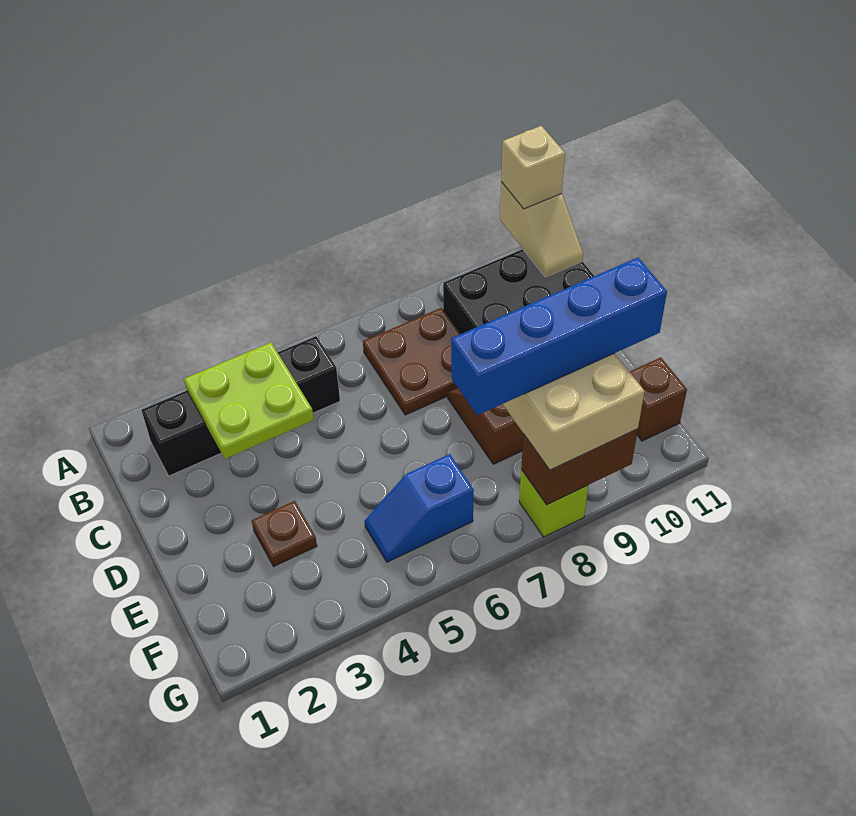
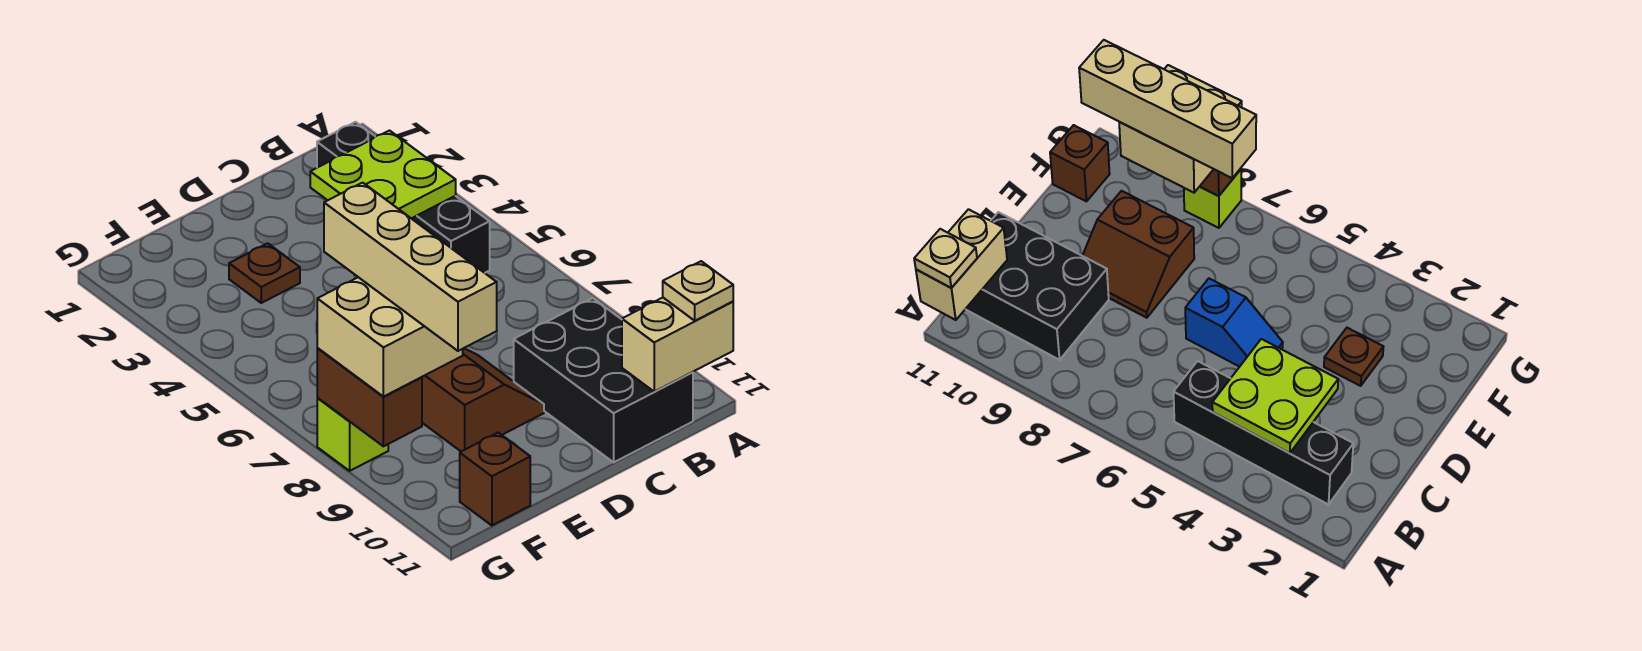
tan slope A11:B11 level 2 top A -> tan brick A11:B11 level 2
tan brick A11 level 3 -> tan plate A11 level 3
brown plate B7:C8 level 1 -> none
blue slope F5:F6 level 1 top 6 -> blue slope D5:D6 level 1 top 6
blue brick F7:F10 level 4 -> tan brick F7:F10 level 4

